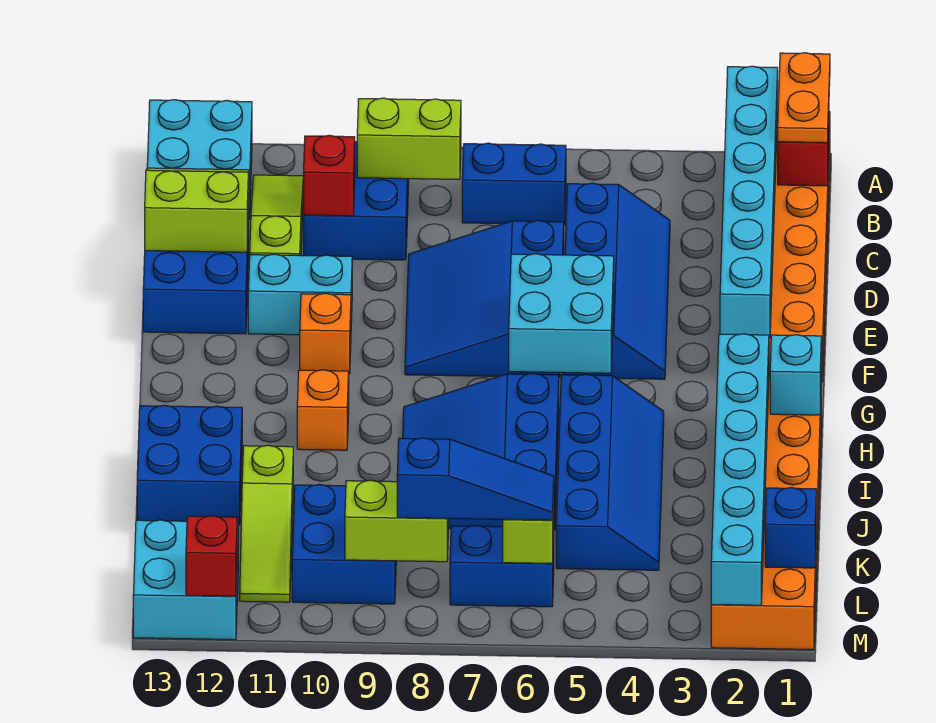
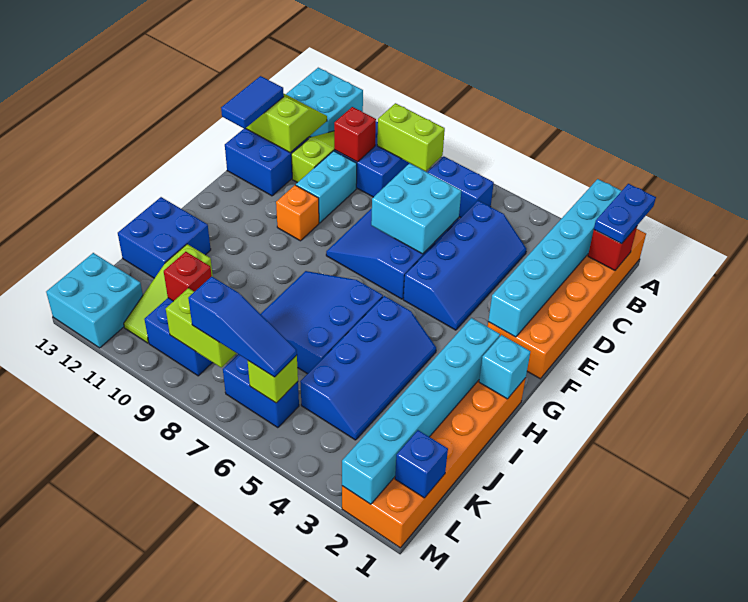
orange plate A1:B1 level 3 -> blue plate A1:B1 level 3
none -> blue tile D13:E13 level 3
cyan brick E10:E11 level 1 -> cyan brick D10:E10 level 1
cyan brick F5:G6 level 2 -> cyan brick D6:E7 level 2
orange brick H10 level 1 -> none
red brick M12 level 2 -> red brick K10 level 2

